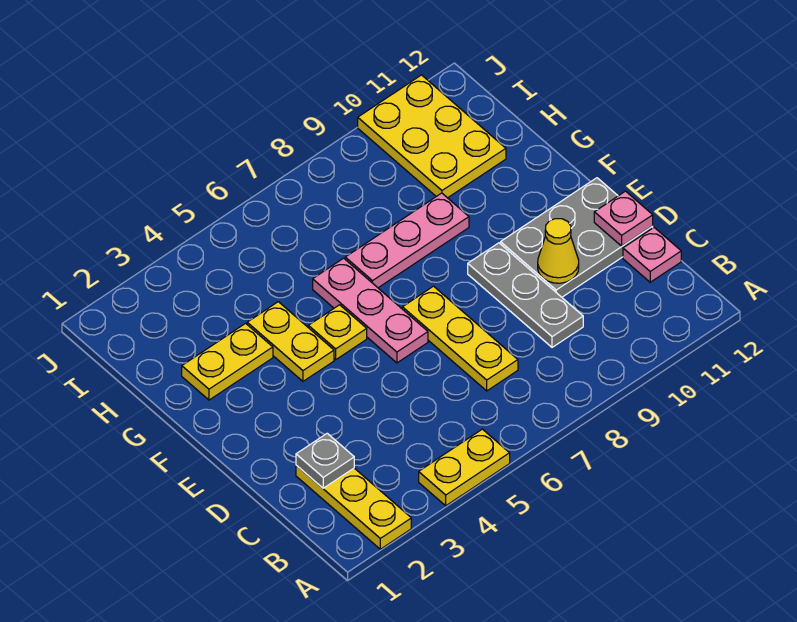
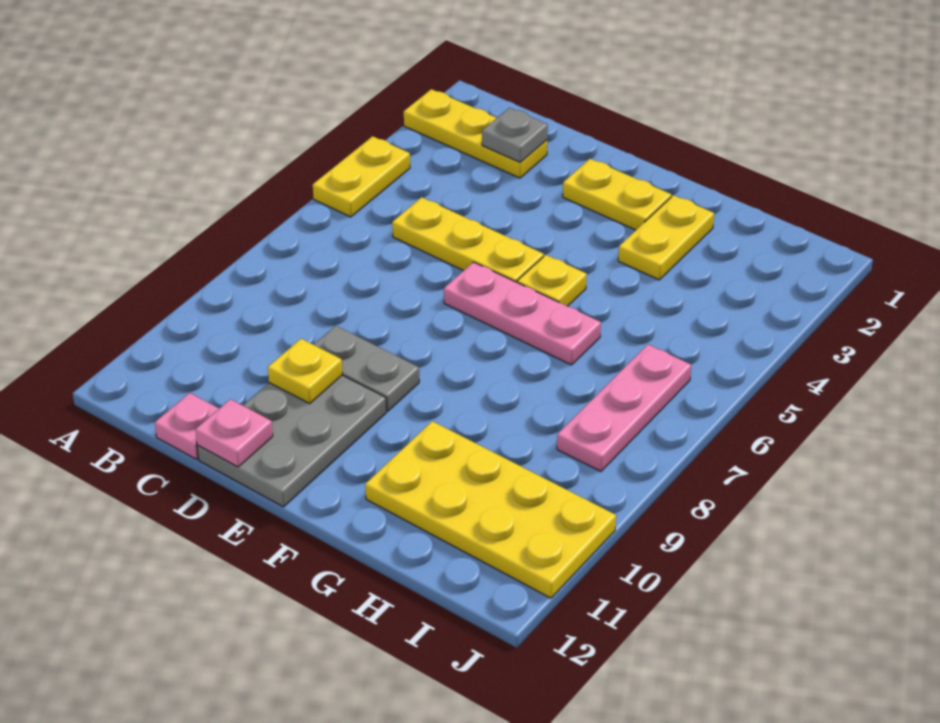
yellow plate C7:E7 level 1 -> yellow plate C5:E5 level 1
grey plate C9:E9 level 1 -> grey plate D9:E9 level 1
yellow cone D10 level 2 -> yellow plate D10 level 2
yellow plate F4:G4 level 1 -> yellow plate E2:F2 level 1
pink plate G7:G9 level 1 -> pink plate I6:I8 level 1
yellow plate H10:J11 level 1 -> yellow plate G10:J11 level 1

